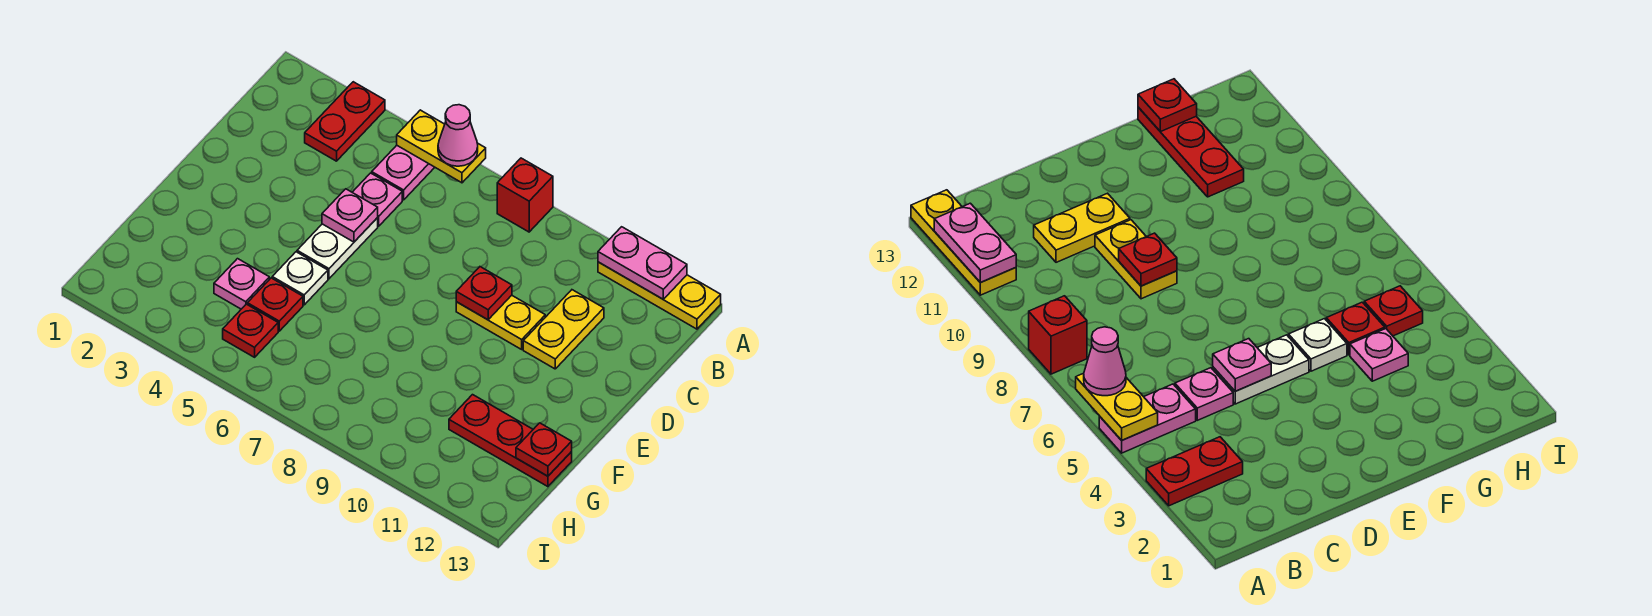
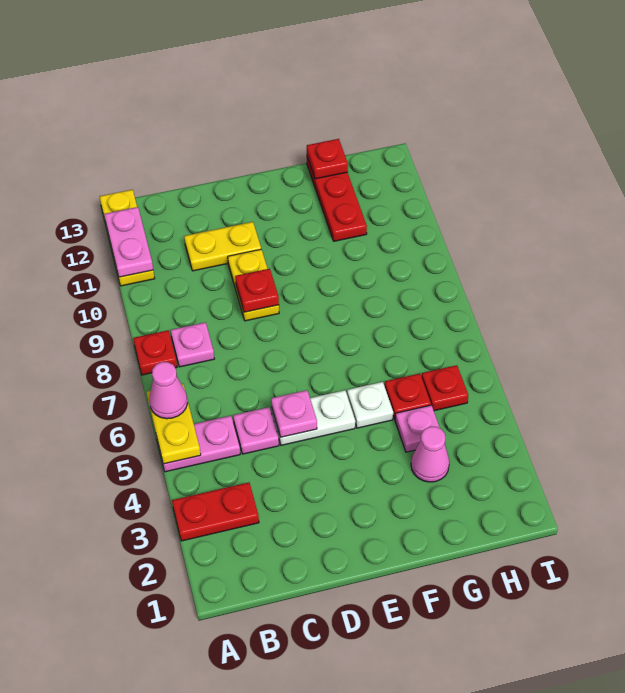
red brick A8 level 1 -> red plate A8 level 1
none -> pink plate B8 level 1
none -> pink cone G3 level 1

